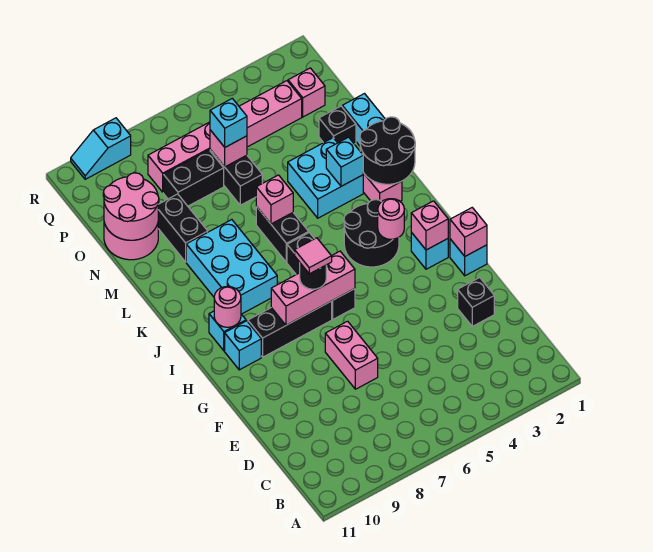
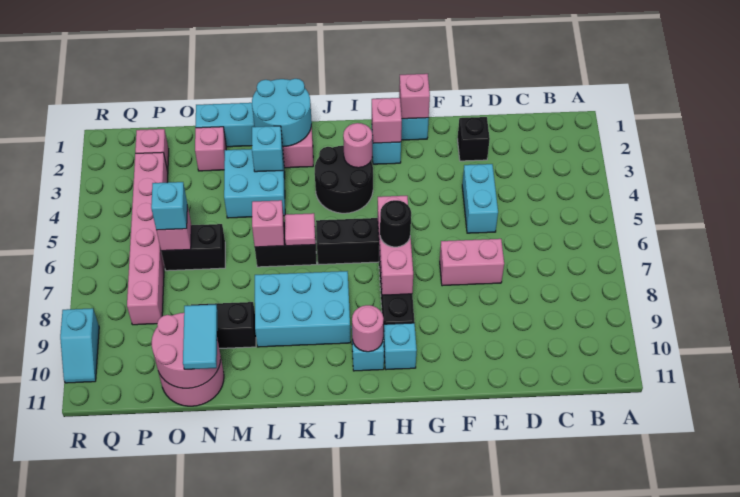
none -> cyan brick E4:E5 level 1
pink tile H7 level 4 -> pink tile K6 level 2
black round brick K1:L2 level 2 -> cyan round brick K1:L2 level 2
black brick N2 level 1 -> pink brick N2 level 1
none -> cyan tile N10:N11 level 3
black brick O7:O8 level 1 -> none

